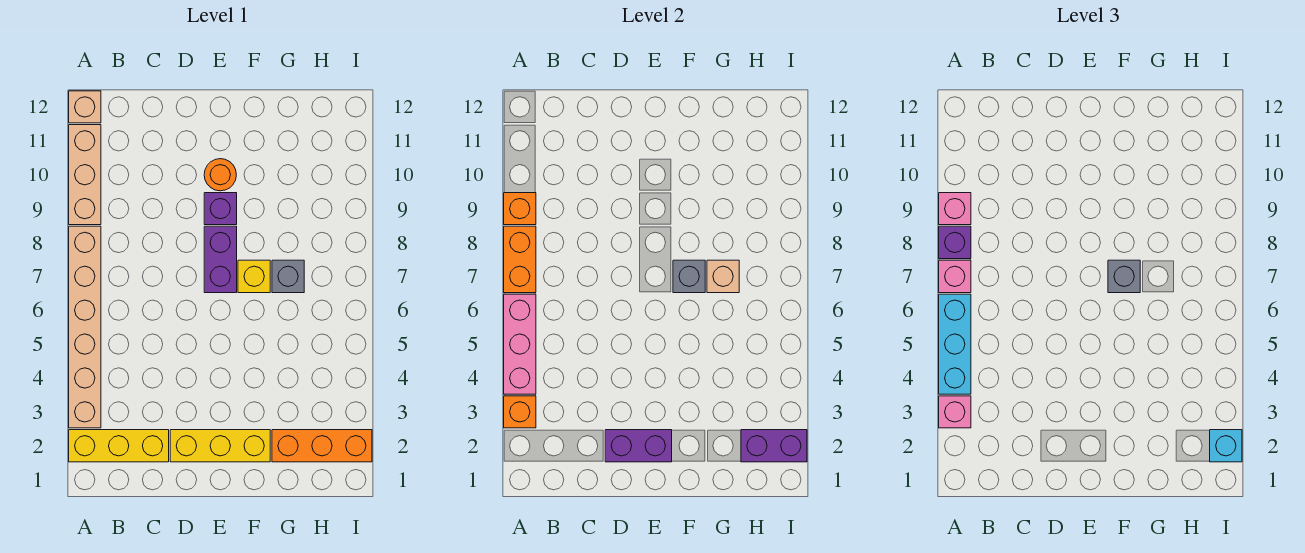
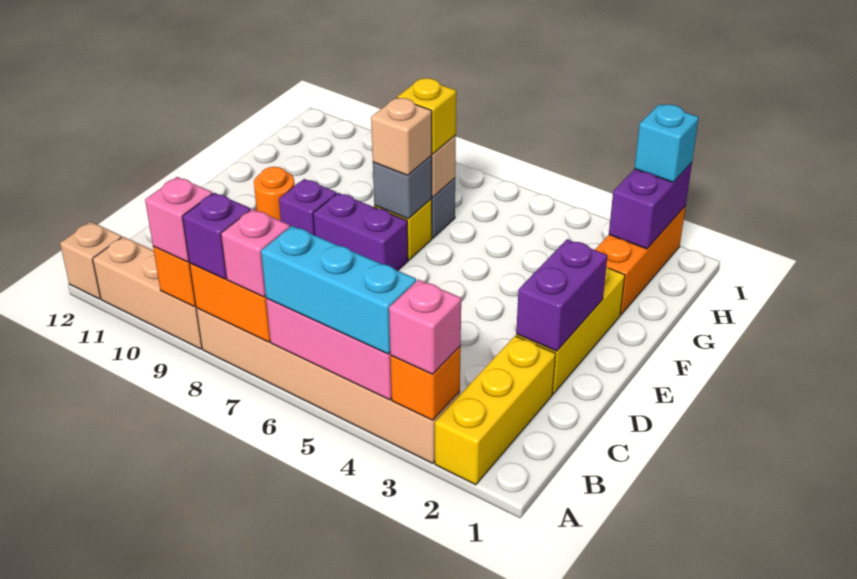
grey brick F7 level 3 -> tan brick F7 level 3
none -> yellow brick G7 level 3

